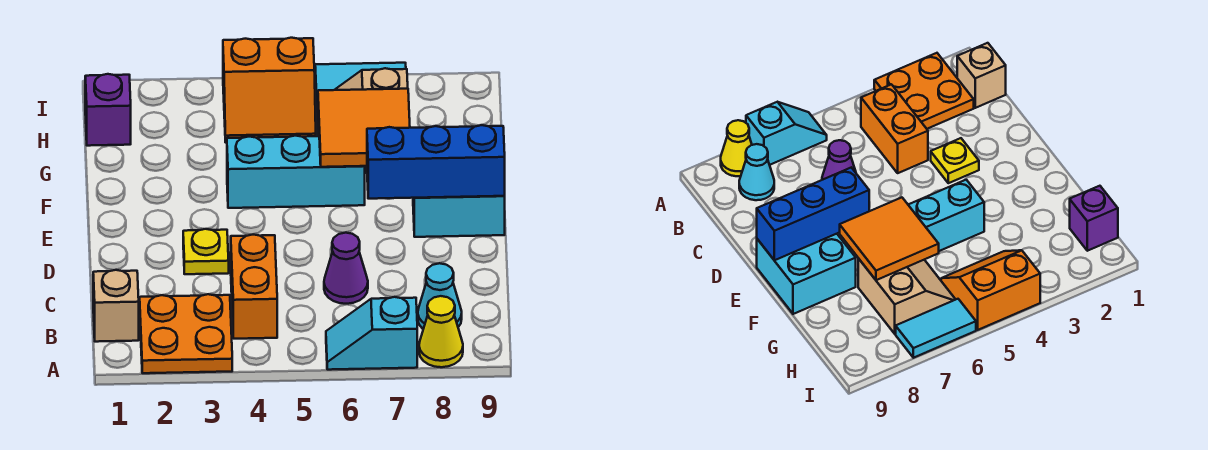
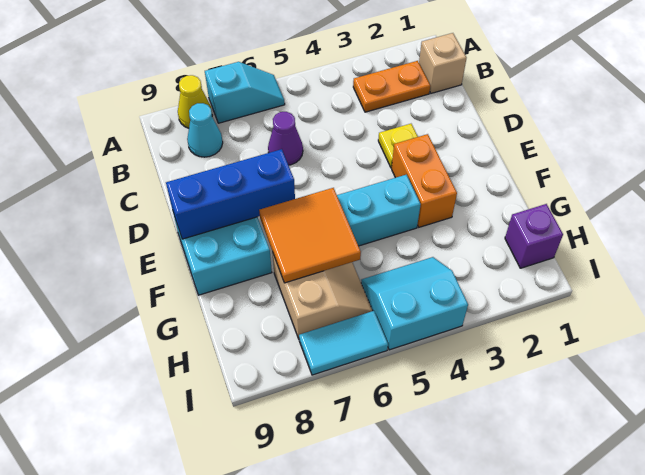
orange plate A2:B3 level 1 -> orange plate B2:B3 level 1
orange brick B4:C4 level 1 -> orange brick E3:F3 level 1
orange slope H4:I5 level 1 top I -> cyan slope H4:I5 level 1 top I

